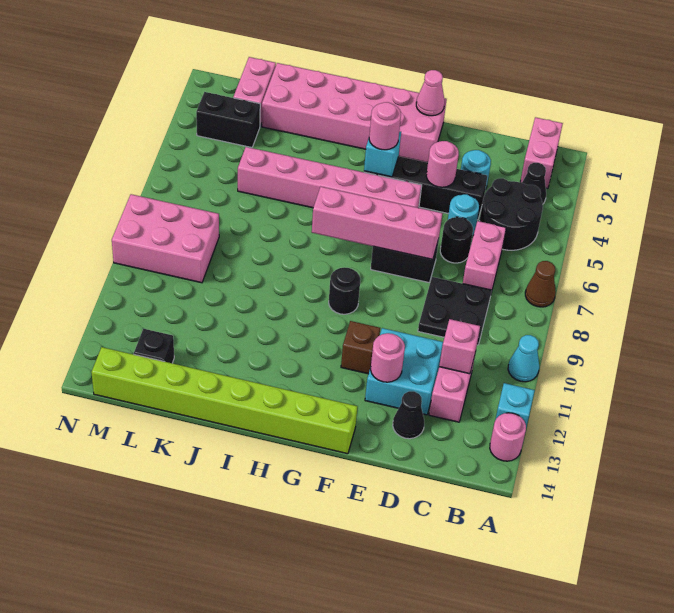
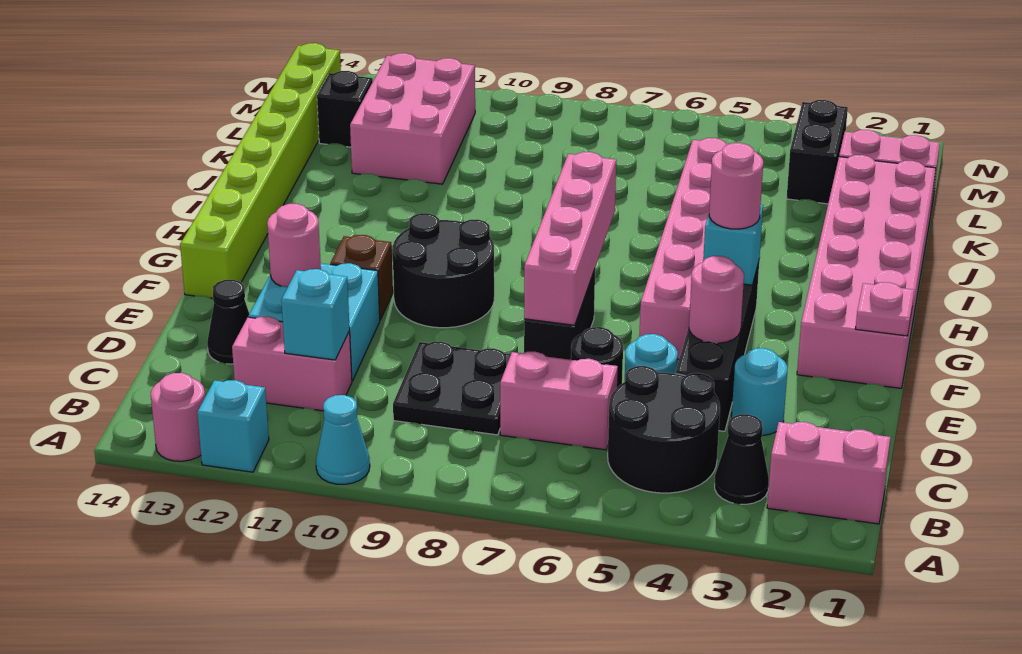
brown cone A7 level 1 -> none
pink brick C11 level 2 -> cyan brick C11 level 2
pink cone F1 level 2 -> pink plate F1 level 2
black round brick G9 level 1 -> black round brick F9:G10 level 1
pink brick L8:N9 level 1 -> pink brick K11:M12 level 1

